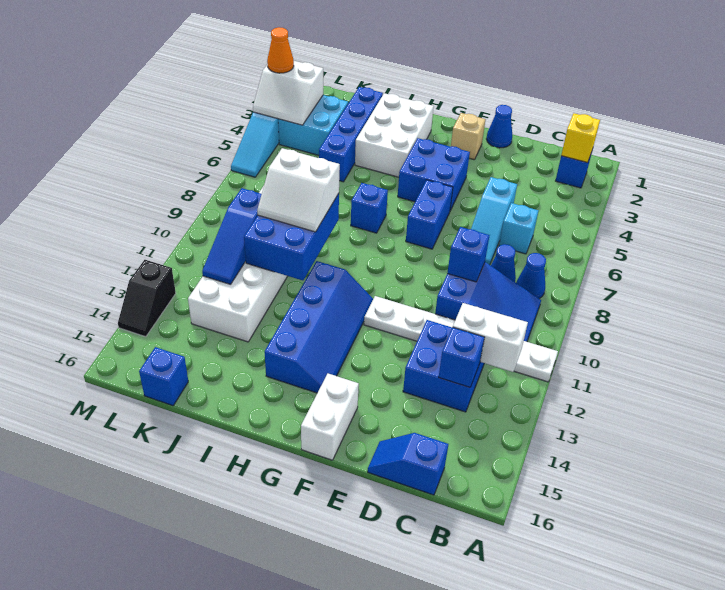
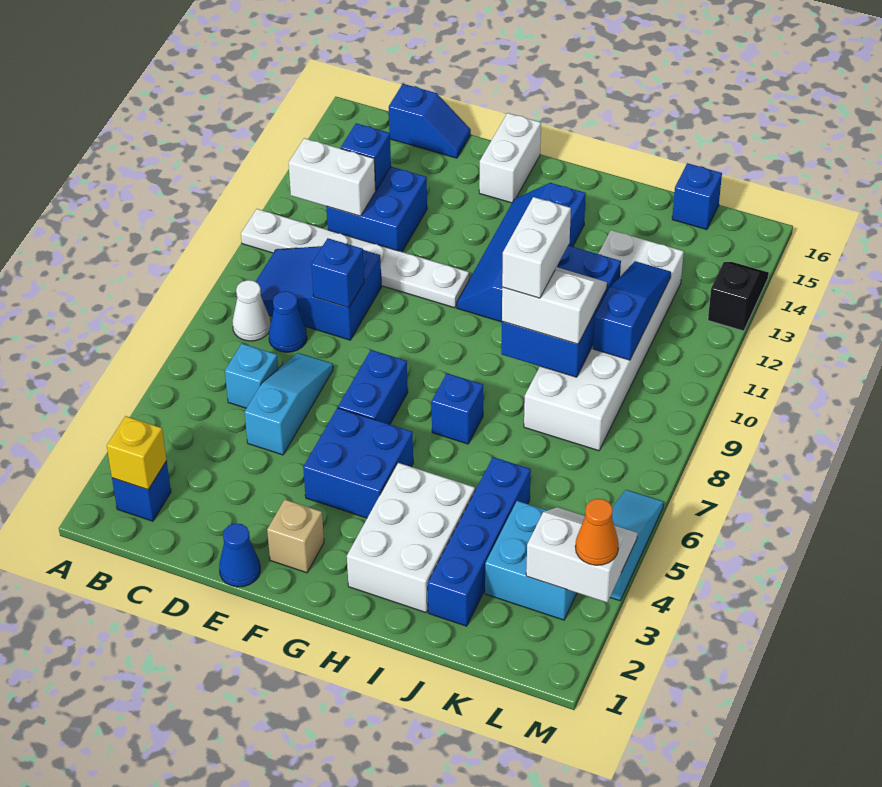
blue cone B8 level 1 -> white cone B8 level 1
none -> white brick I9:I10 level 4

